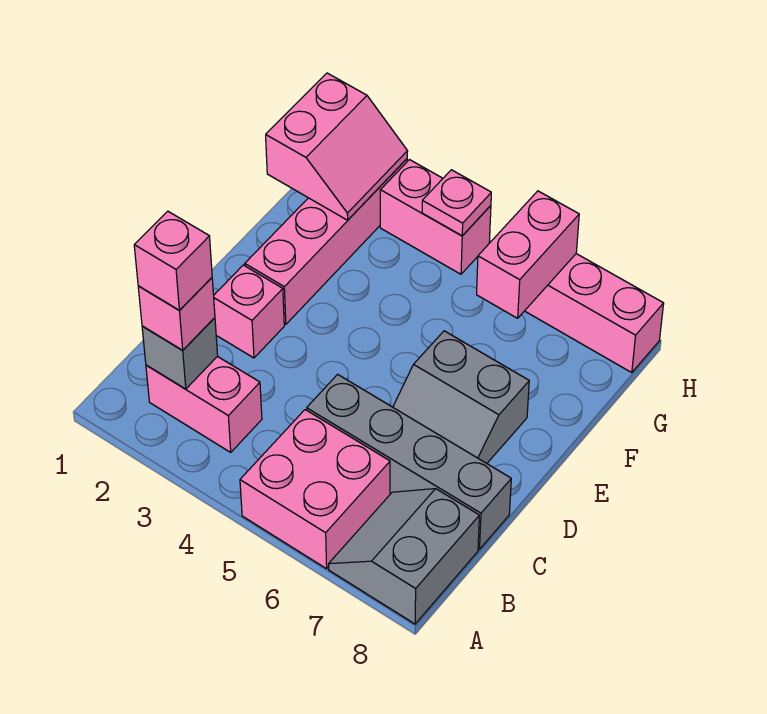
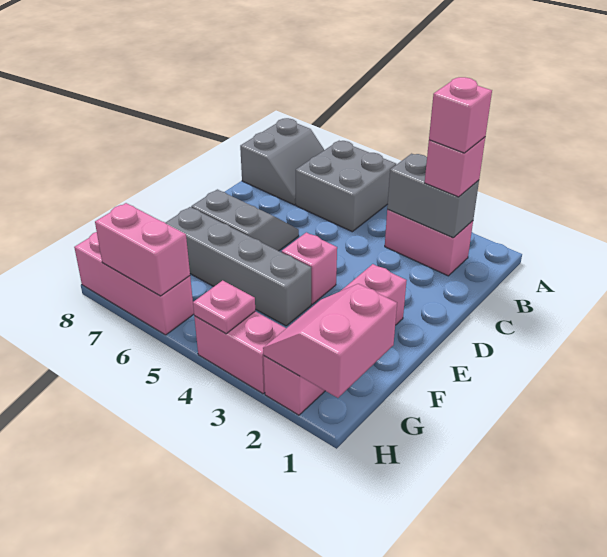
pink brick A5:B6 level 1 -> grey brick A5:B6 level 1
grey brick B2 level 2 -> grey brick B2:B3 level 2
grey brick C5:C8 level 1 -> grey brick F4:F7 level 1
pink brick D2 level 1 -> pink brick E4 level 1
pink brick G6:H6 level 2 -> pink brick H6:H7 level 2

